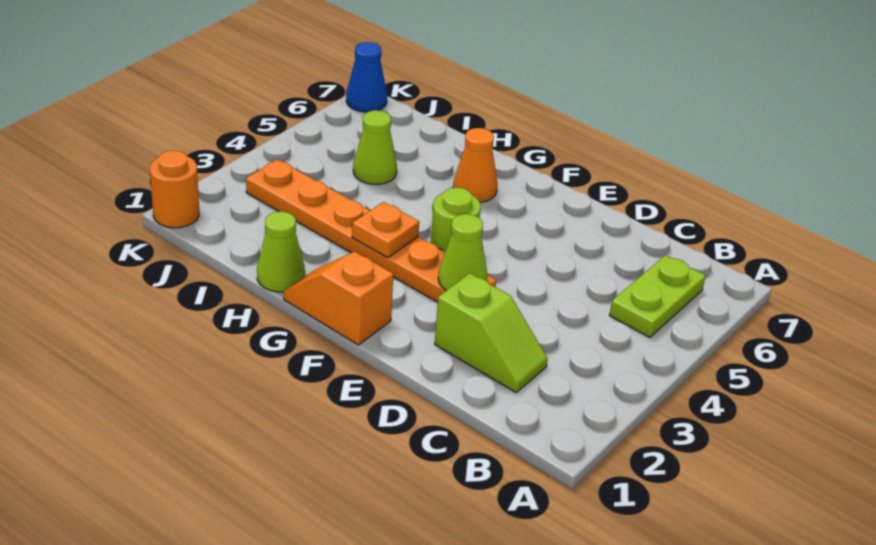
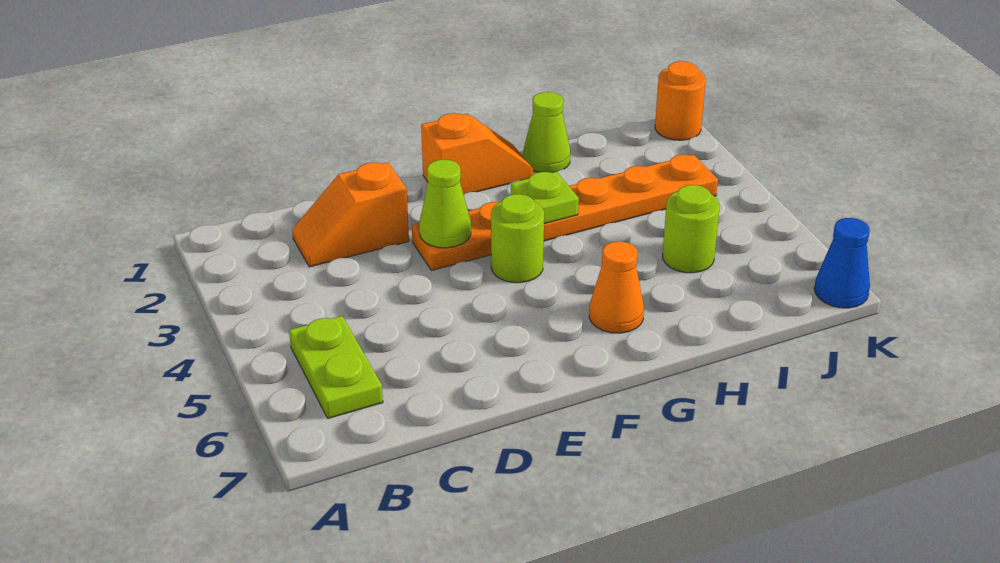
lime slope C2:D2 level 1 top D -> orange slope C2:D2 level 1 top D
orange plate G3 level 2 -> lime plate G3 level 2
lime cone I5 level 1 -> lime round brick I5 level 1

